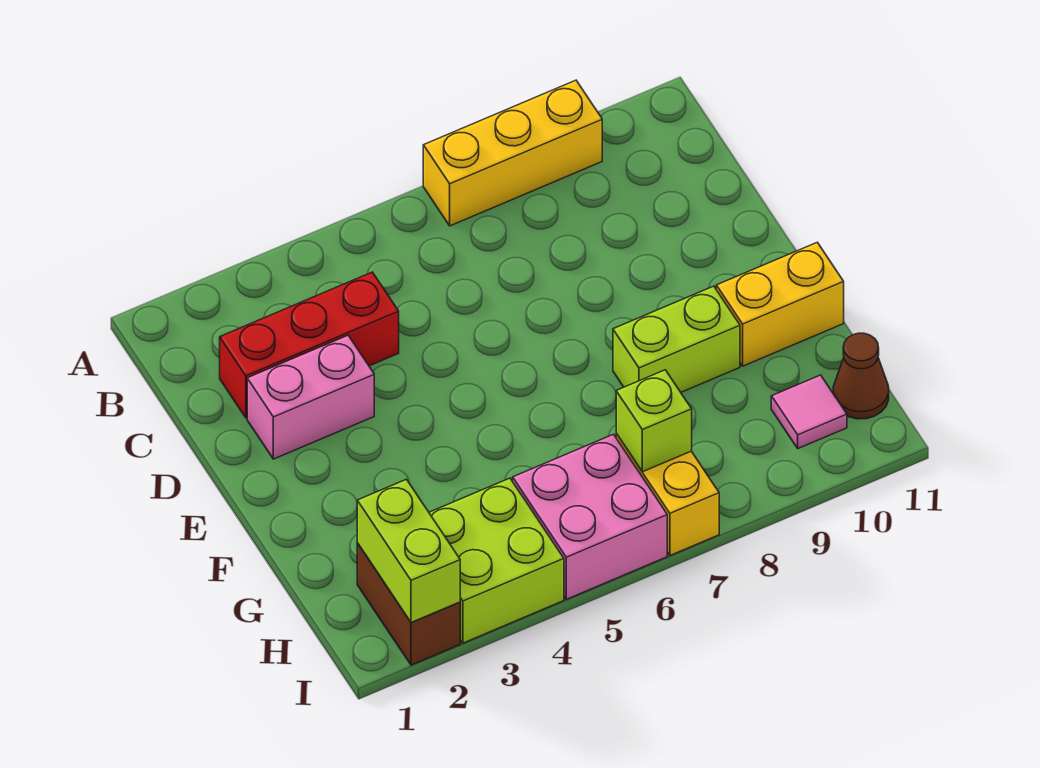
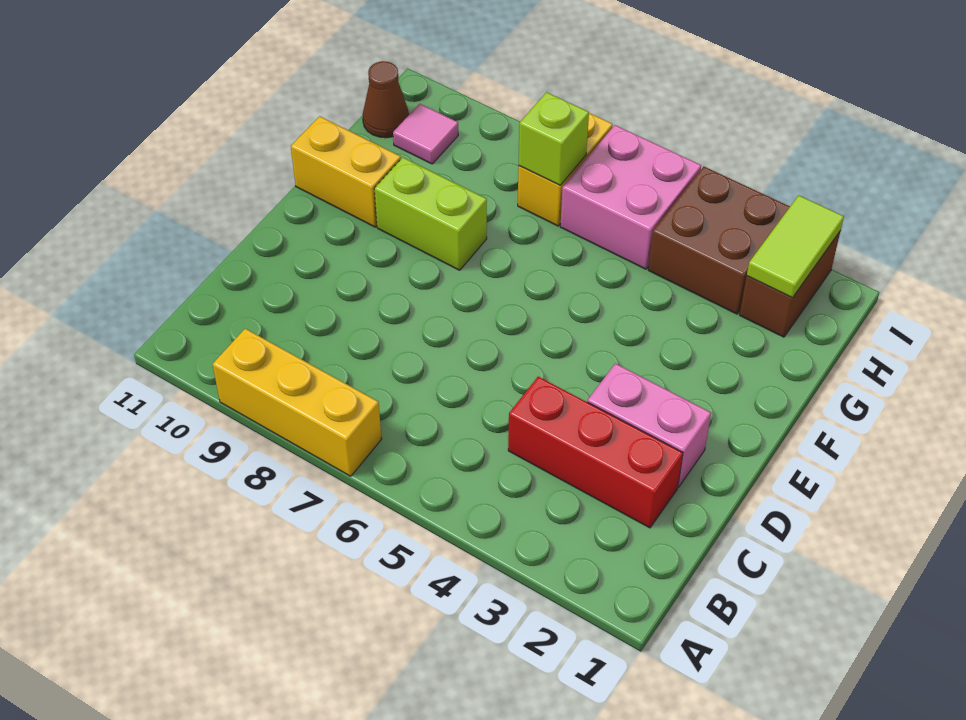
lime brick H2:I2 level 2 -> lime tile H2:I2 level 2
lime brick H3:I4 level 1 -> brown brick H3:I4 level 1

